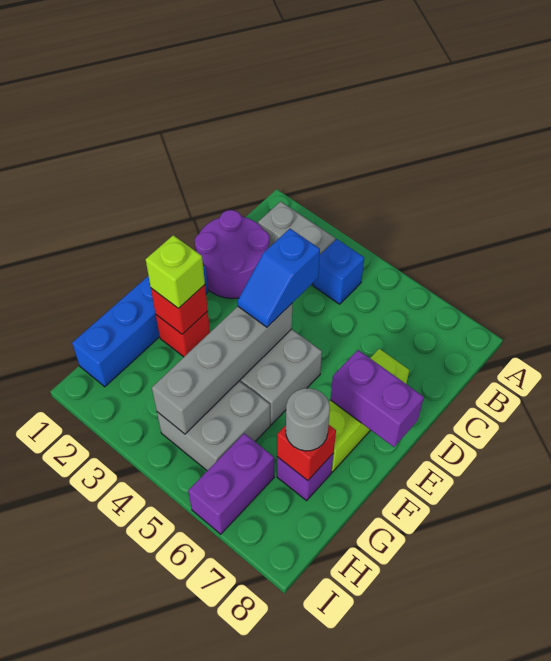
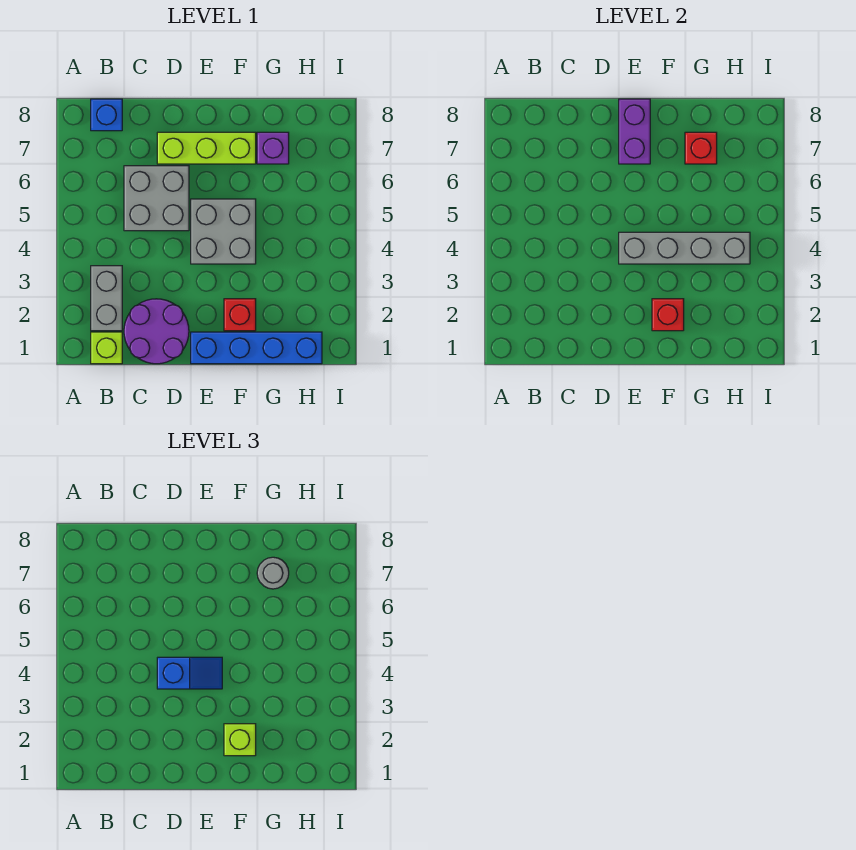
none -> lime brick B1 level 1
blue brick B4 level 1 -> blue brick B8 level 1
grey brick G4:H5 level 1 -> grey brick C5:D6 level 1
purple brick H6:I6 level 1 -> none

